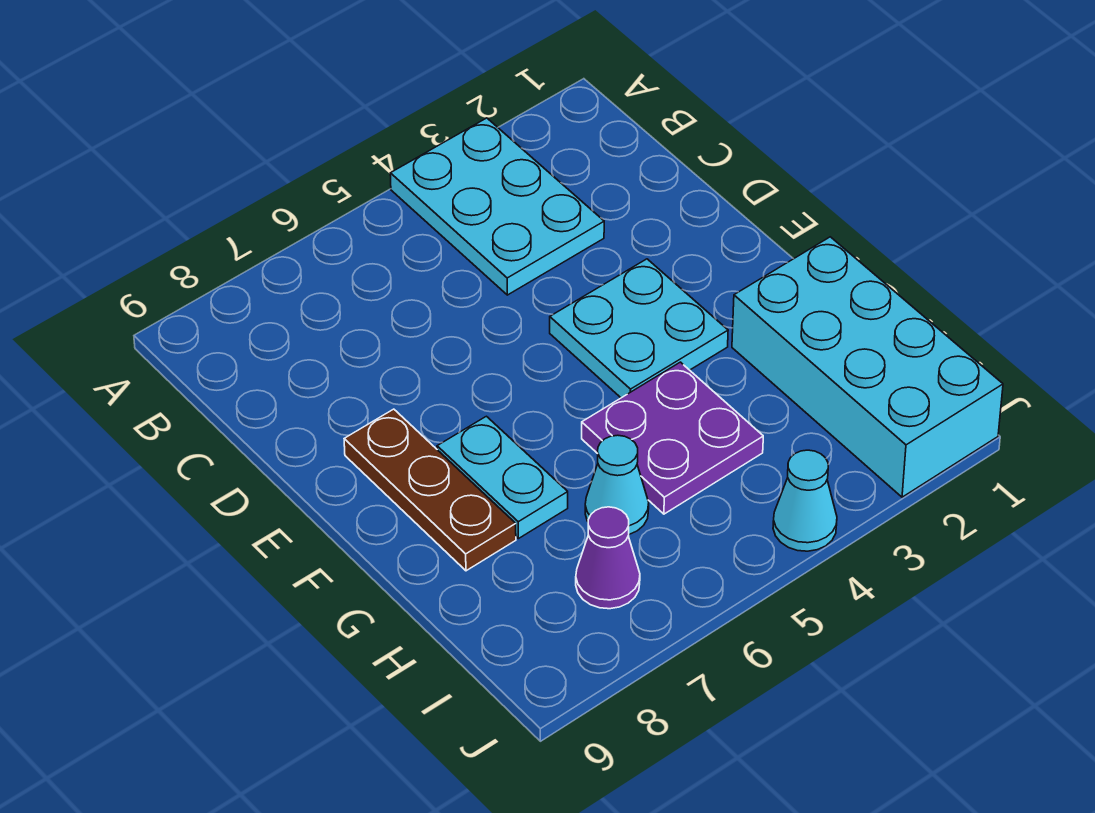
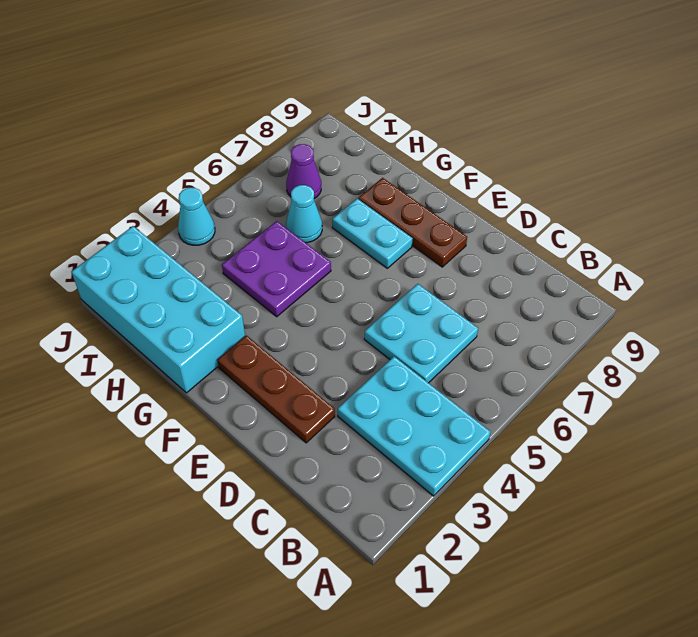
none -> brown plate D2:F2 level 1
cyan plate E3:F4 level 1 -> cyan plate C5:D6 level 1

